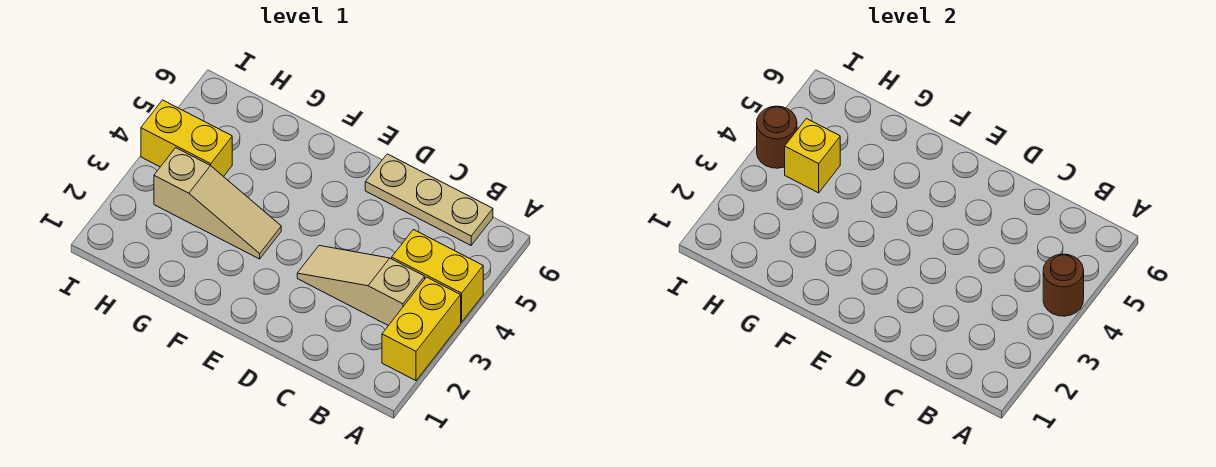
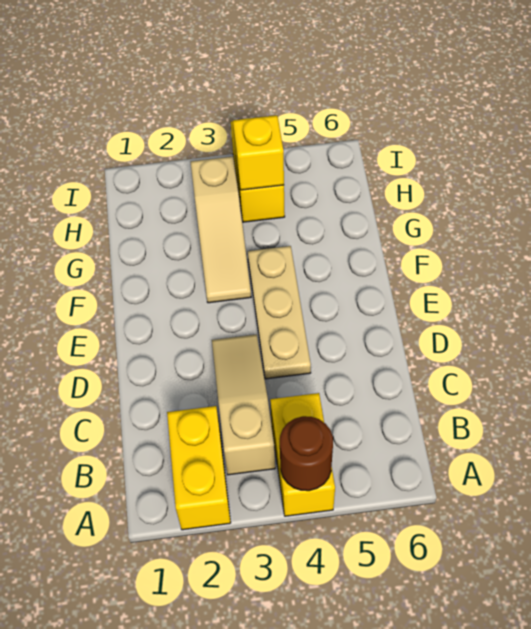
yellow brick A2:A3 level 1 -> yellow brick A2:B2 level 1
tan plate B6:D6 level 1 -> tan plate D4:F4 level 1
brown round brick I4 level 2 -> none

